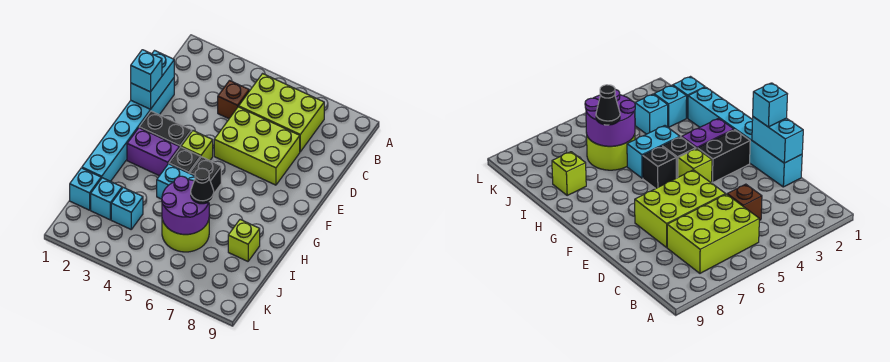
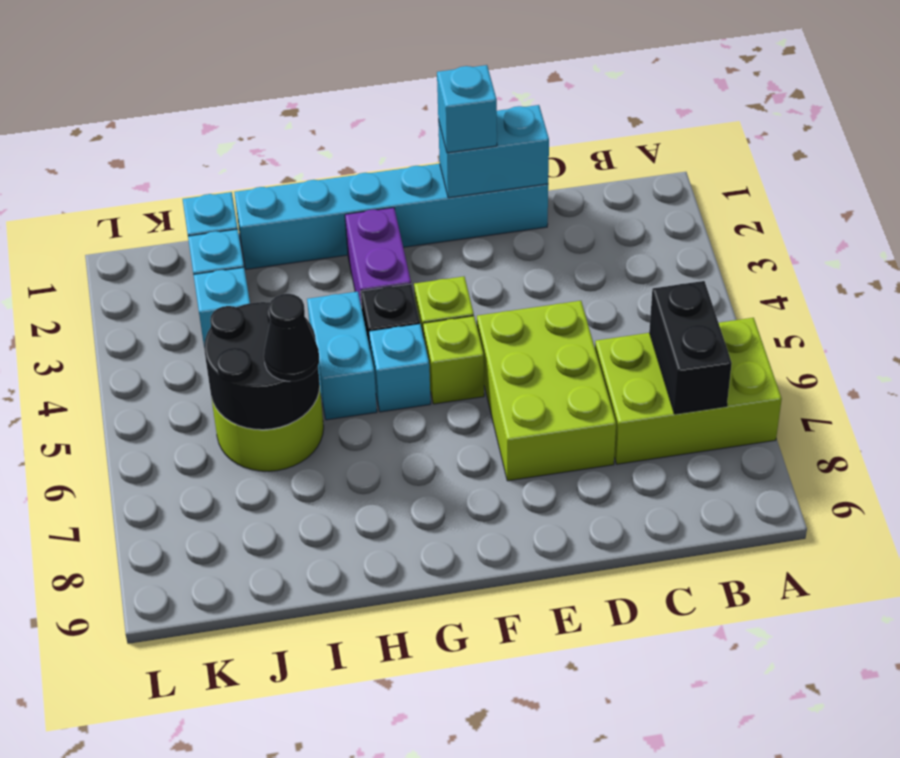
lime brick B5:C7 level 1 -> lime brick A6:C7 level 1
brown brick C4 level 1 -> none
black brick F2:F3 level 1 -> black brick B6:B7 level 2
black brick G5 level 1 -> cyan brick G5 level 1
purple round brick I5:J6 level 2 -> black round brick I5:J6 level 2
lime brick I8 level 1 -> lime brick F5 level 1

